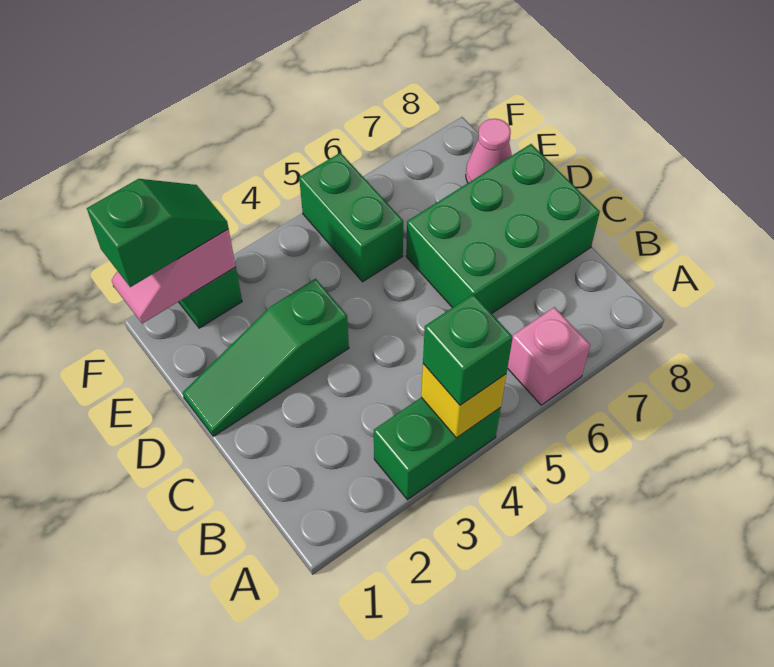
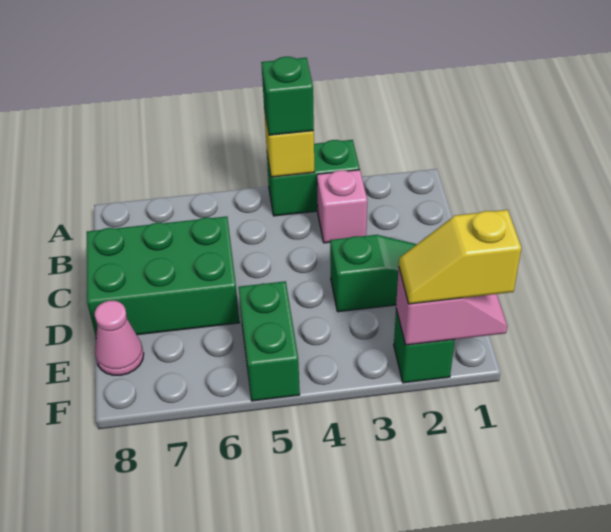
pink brick A6 level 1 -> pink brick B3 level 1
green slope F1:F2 level 3 top 1 -> yellow slope F1:F2 level 3 top 1

